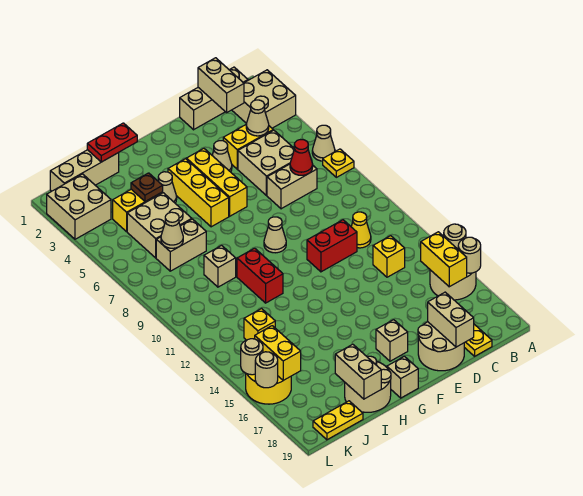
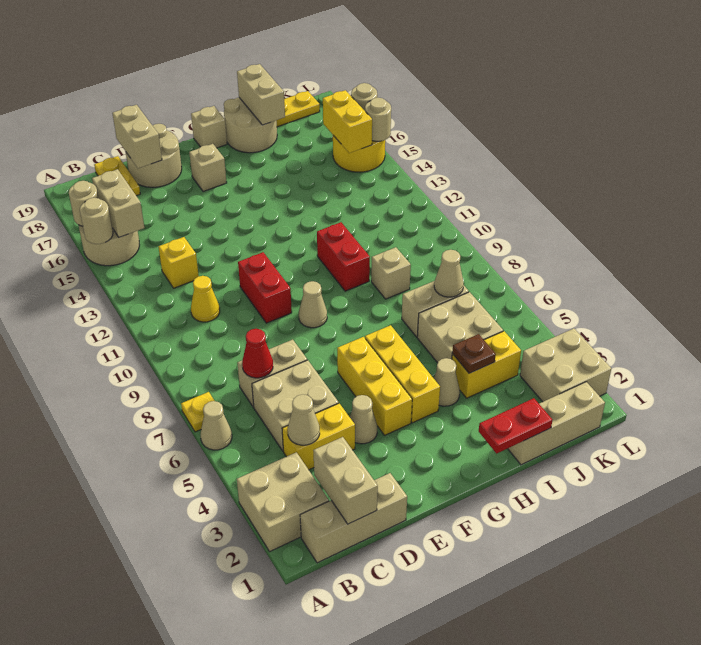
yellow brick B15:B16 level 2 -> tan brick B15:B16 level 2
red brick D11:E11 level 1 -> red brick E10:E11 level 1
yellow brick J13 level 1 -> none

